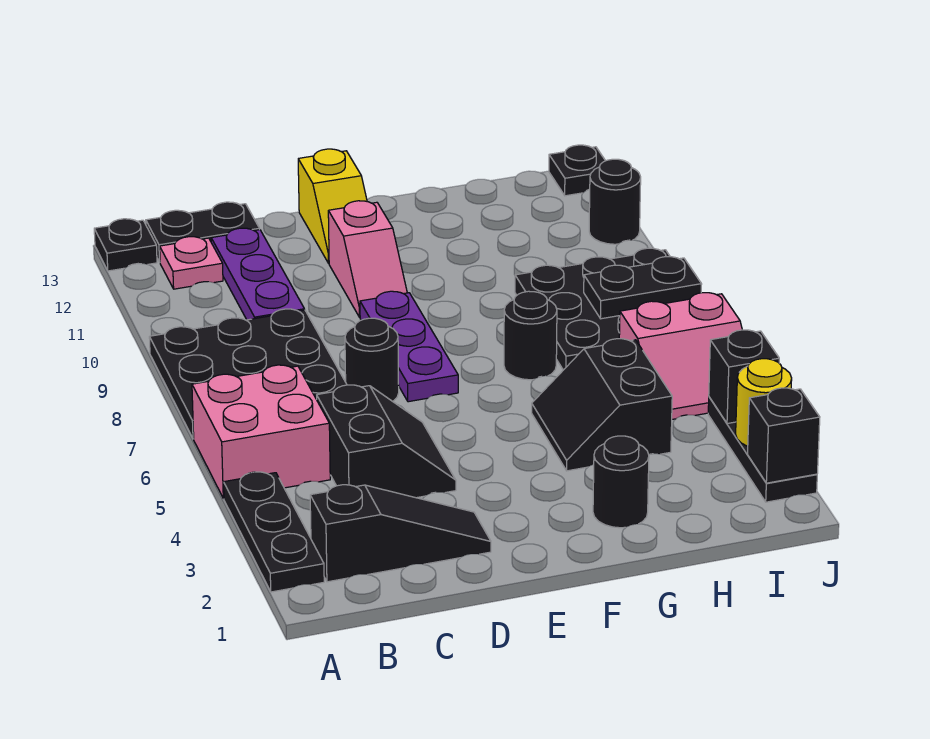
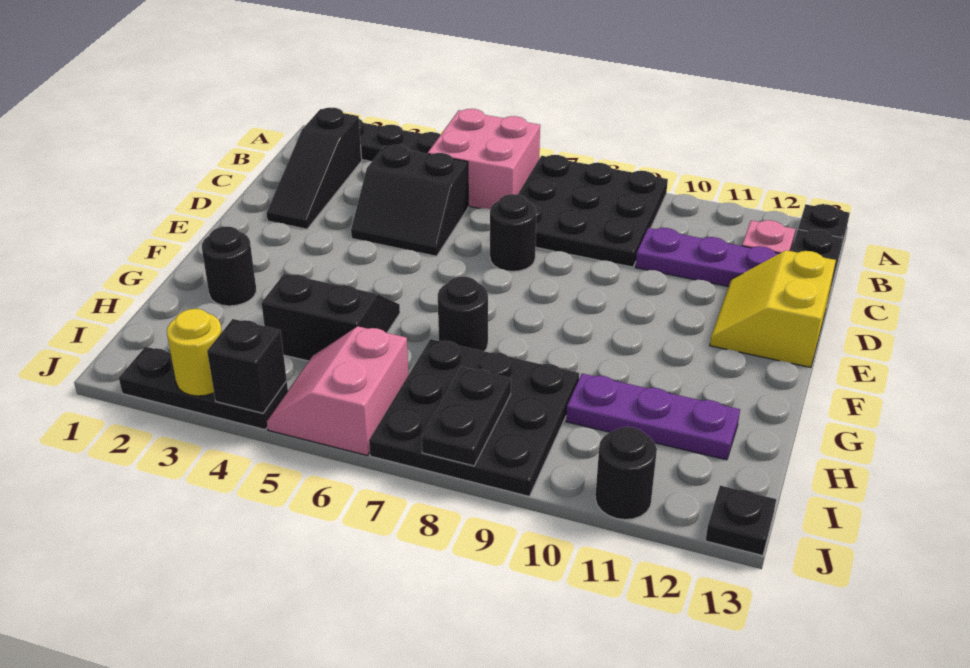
purple plate E7:E9 level 1 -> purple plate H10:H12 level 1
pink slope E10:E11 level 1 top 11 -> none
yellow slope E12:E13 level 1 top 13 -> yellow slope D12:E13 level 1 top 13
black brick J2 level 2 -> none

